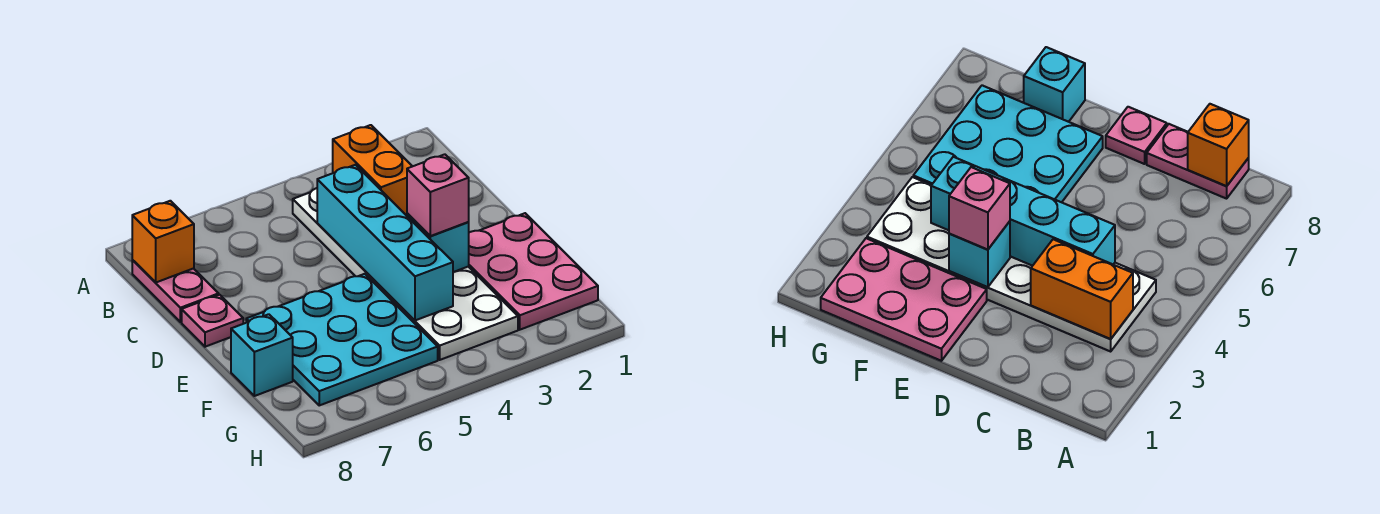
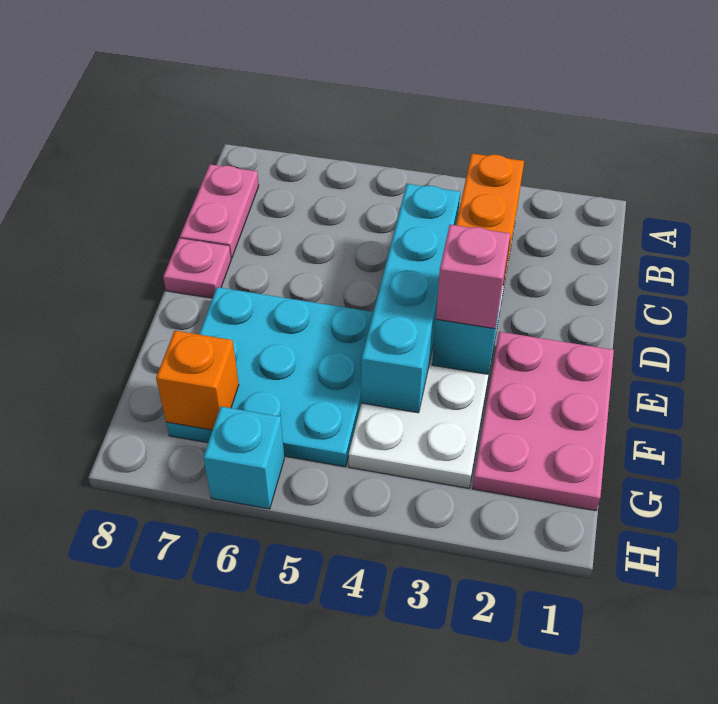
orange brick B8 level 2 -> orange brick G7 level 2
cyan brick F8 level 1 -> cyan brick H6 level 1

